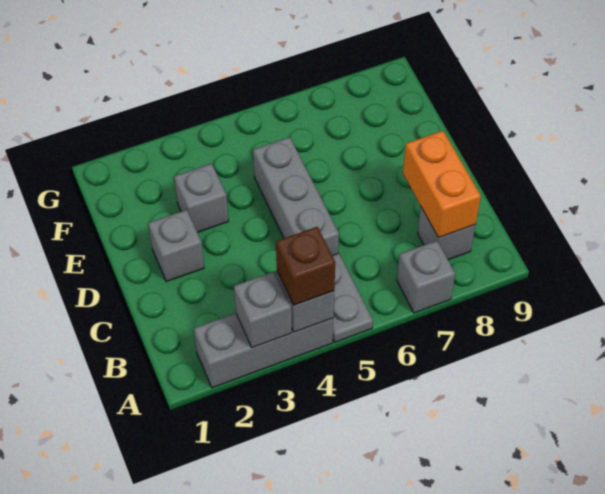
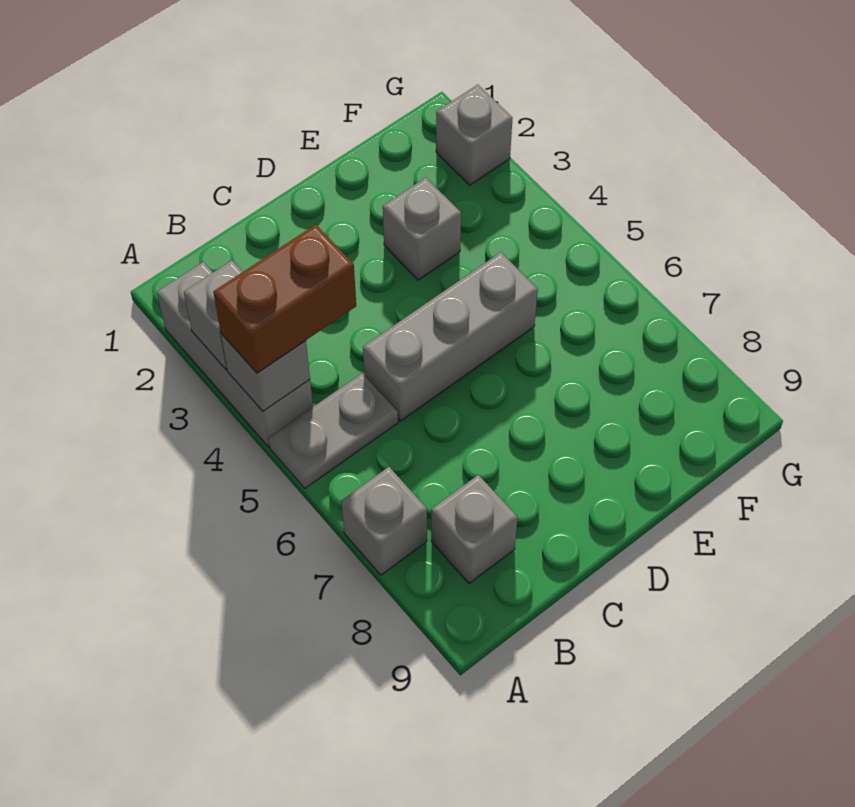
brown brick A4 level 3 -> brown brick A4:B4 level 3
orange brick B8:C8 level 2 -> none
grey brick D2 level 1 -> grey brick G2 level 1

